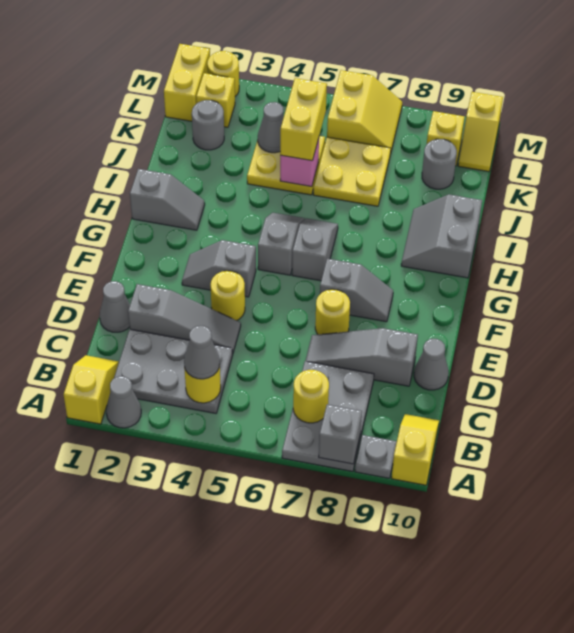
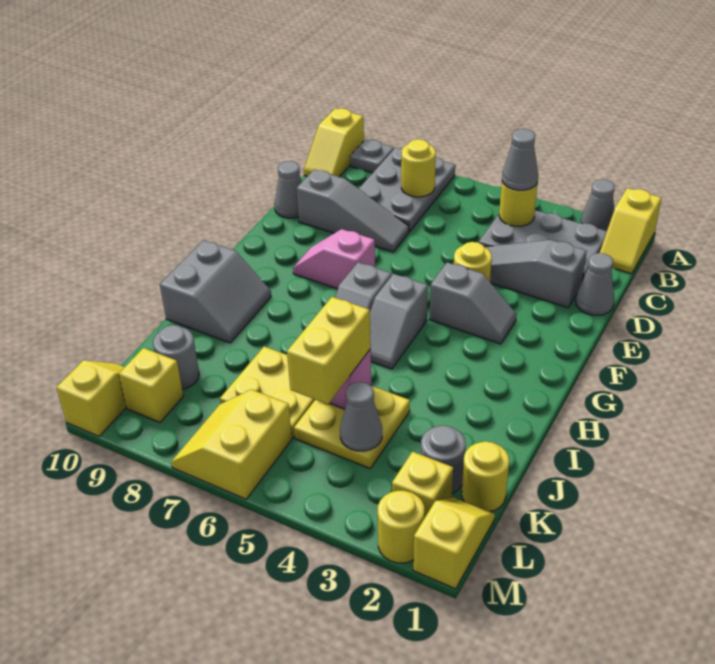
grey brick A8 level 2 -> none
yellow round brick E7 level 1 -> yellow round brick K1 level 1
grey slope F7:F8 level 1 top 7 -> pink slope F7:F8 level 1 top 7
grey slope H1:H2 level 1 top 1 -> none
yellow brick L1:M1 level 1 -> yellow slope L1:M1 level 1 top M

